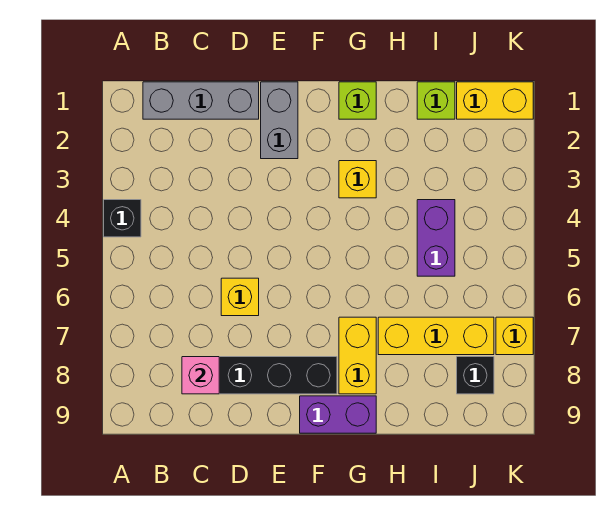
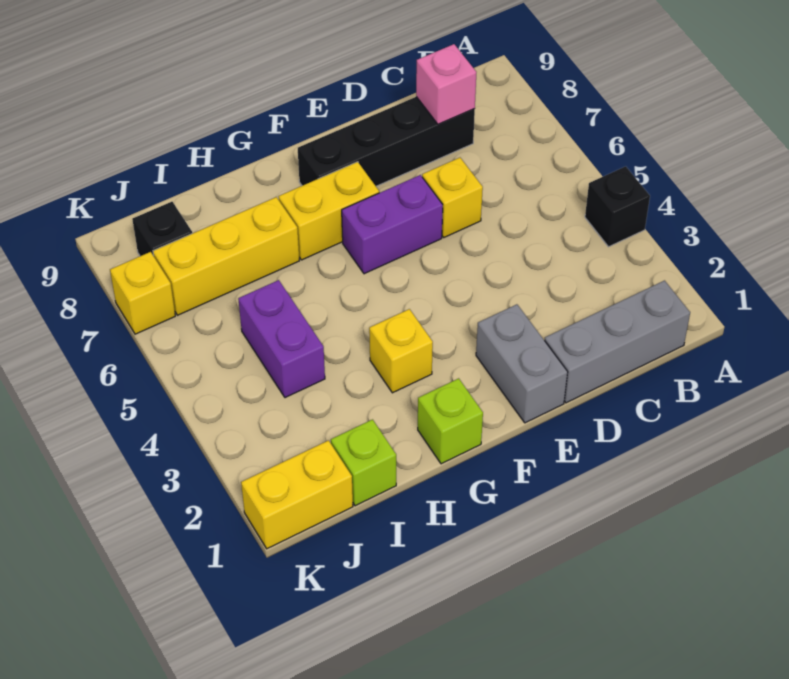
purple brick F9:G9 level 1 -> purple brick E6:F6 level 1
yellow brick G7:G8 level 1 -> yellow brick F7:G7 level 1

